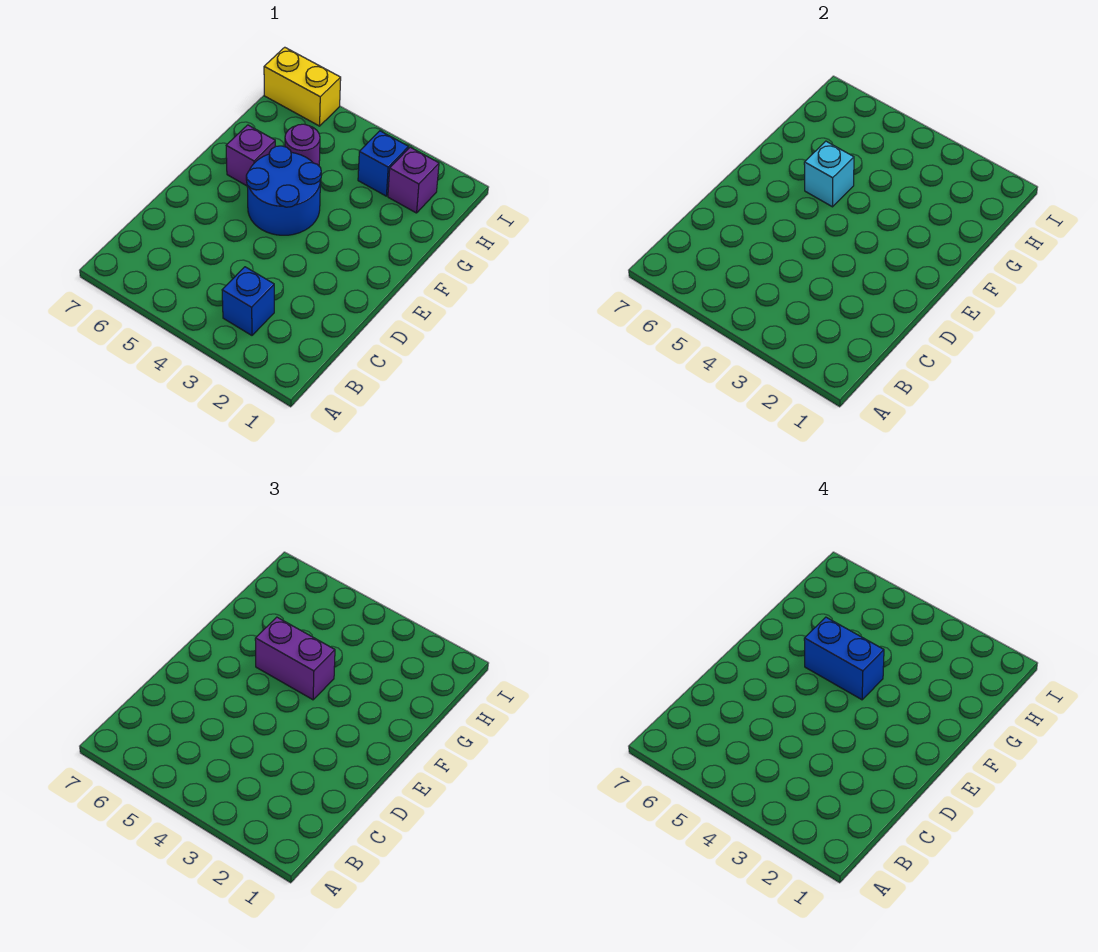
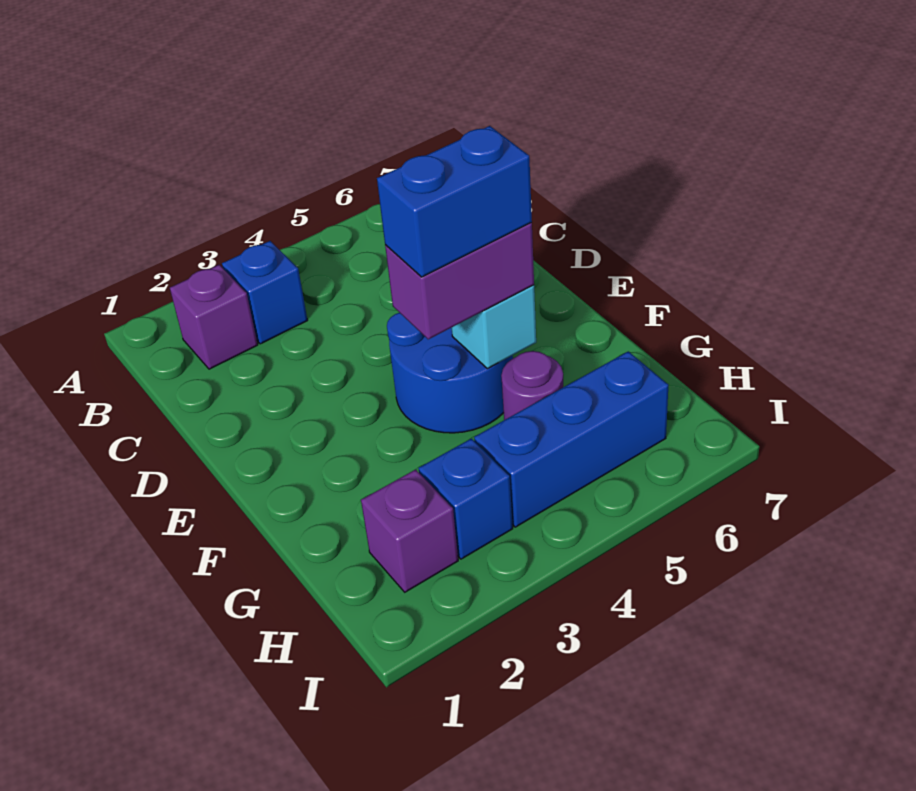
purple brick F6 level 1 -> purple brick B2 level 1
none -> blue brick H4:H6 level 1
yellow brick I6:I7 level 1 -> none

